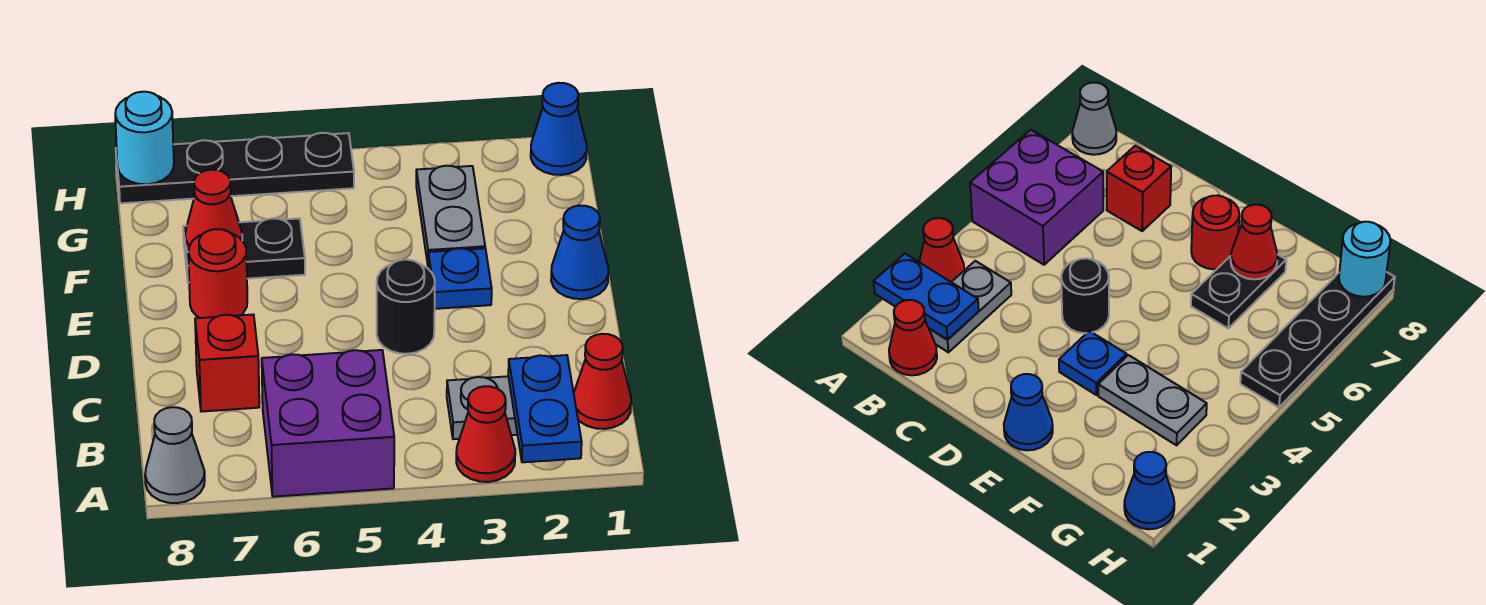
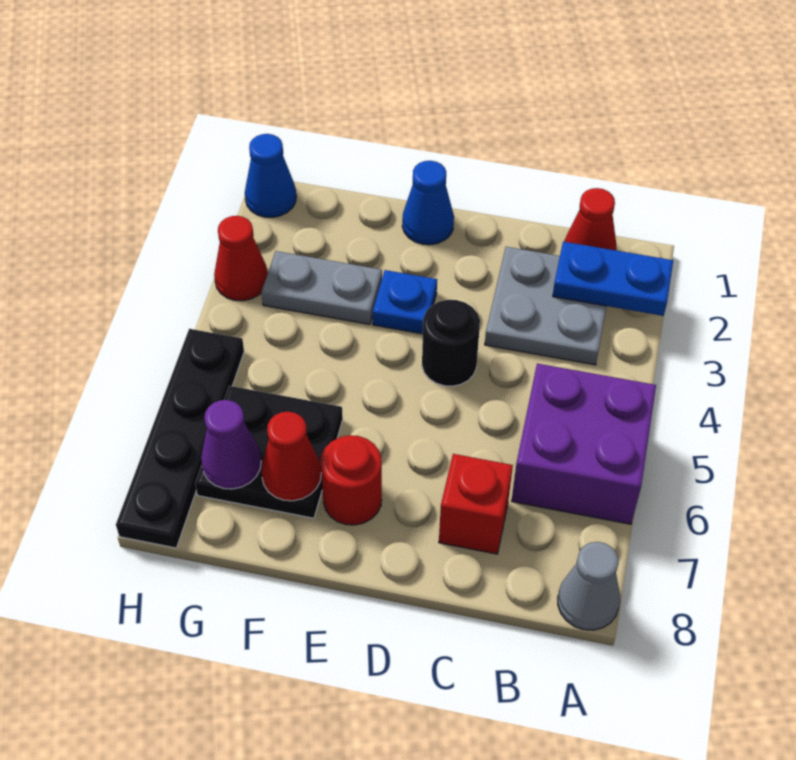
red cone A3 level 1 -> red cone H3 level 1
grey plate B2:B3 level 1 -> grey plate B2:C3 level 1
black plate F6:F7 level 1 -> black plate F6:G7 level 1
none -> purple cone G7 level 2
cyan round brick H8 level 2 -> none

